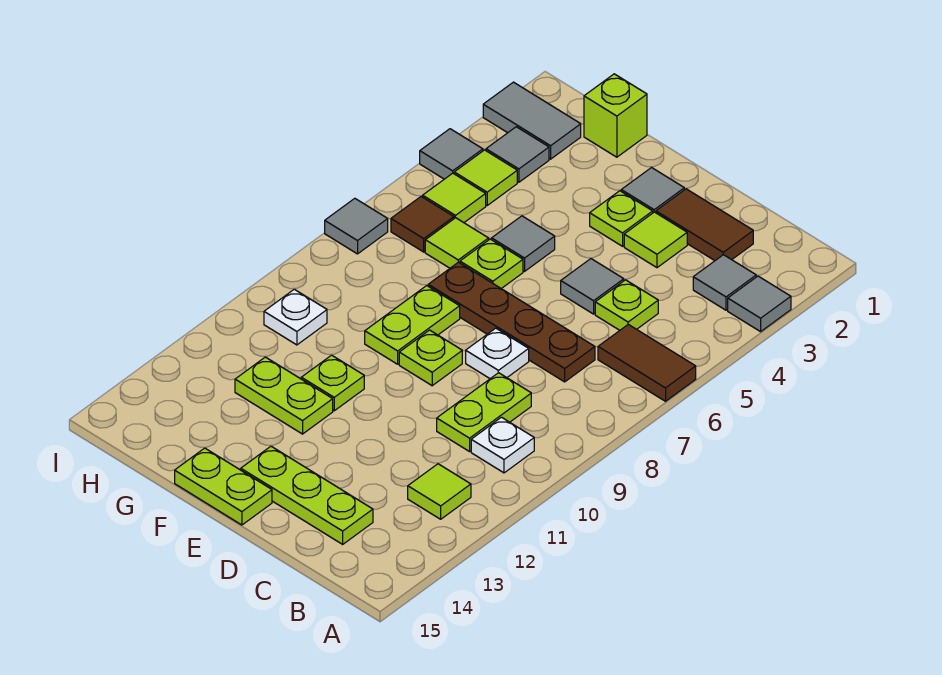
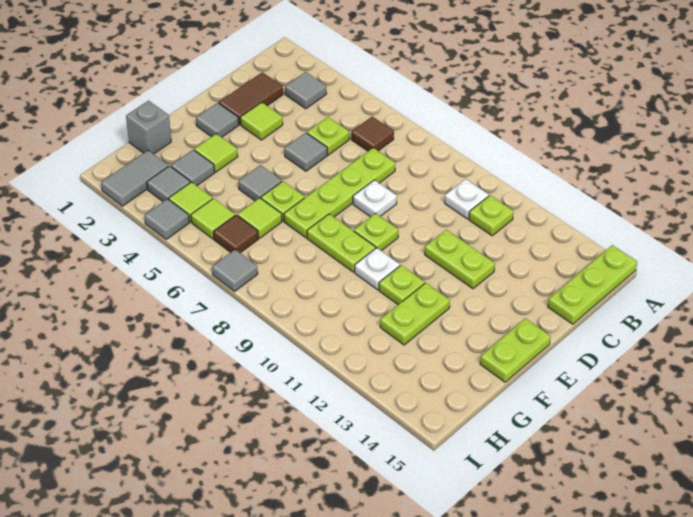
grey tile A3 level 1 -> grey tile G3 level 1
brown tile A6:B6 level 1 -> brown tile B6 level 1
lime tile B12 level 1 -> lime tile F3 level 1
brown plate C7:F7 level 1 -> lime plate C7:F7 level 1
lime plate C9:C10 level 1 -> lime plate D11:D12 level 1
lime plate C14:E14 level 1 -> lime plate A15:C15 level 1
lime plate E3 level 1 -> lime plate B11 level 1
lime brick G1 level 1 -> grey brick G1 level 1
white plate H10 level 1 -> white plate F10 level 1

